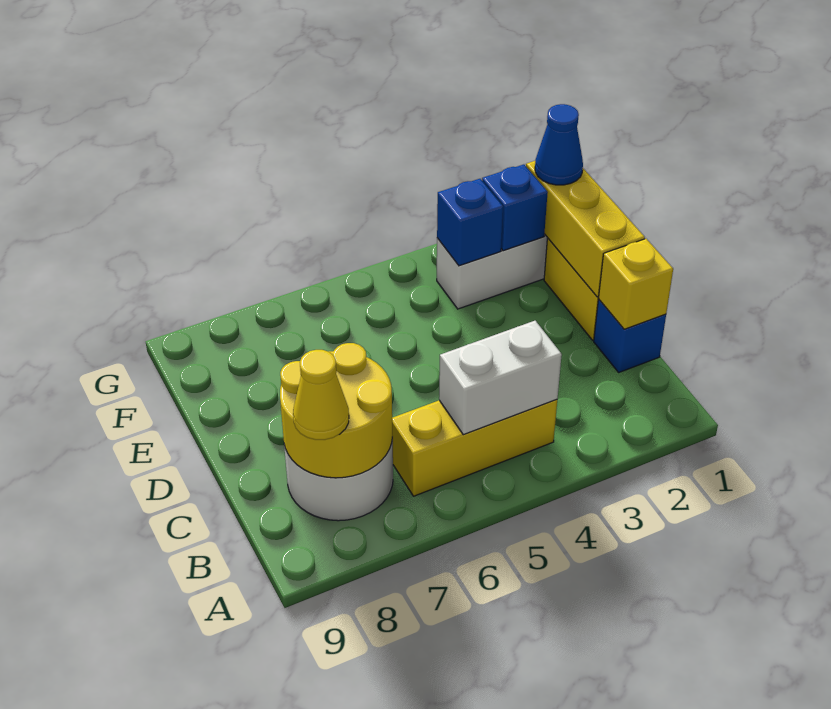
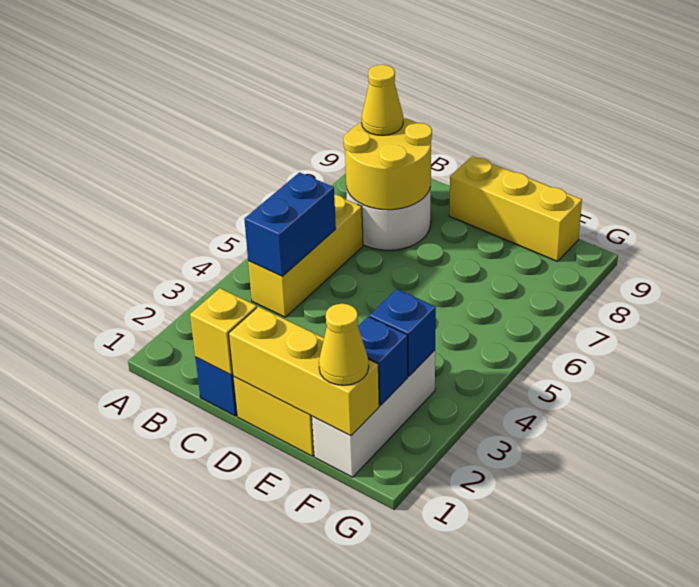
white brick B4:B5 level 2 -> blue brick B4:B5 level 2
none -> yellow brick D9:F9 level 1
blue cone F1 level 3 -> yellow cone F1 level 3

